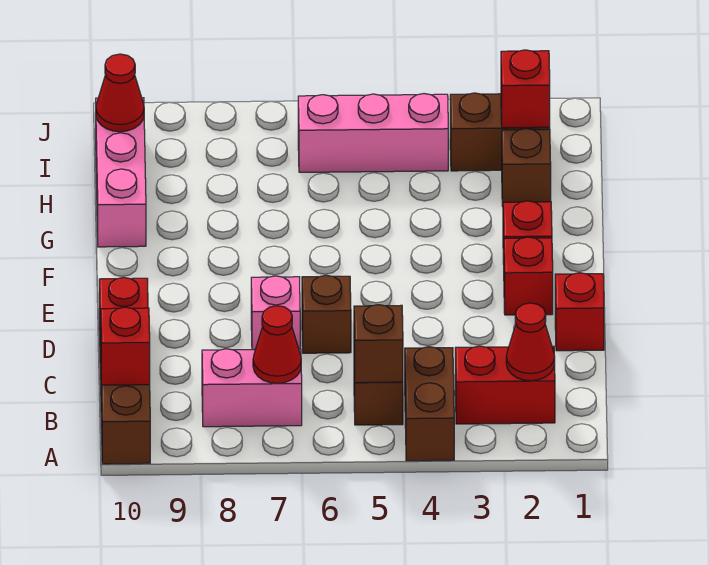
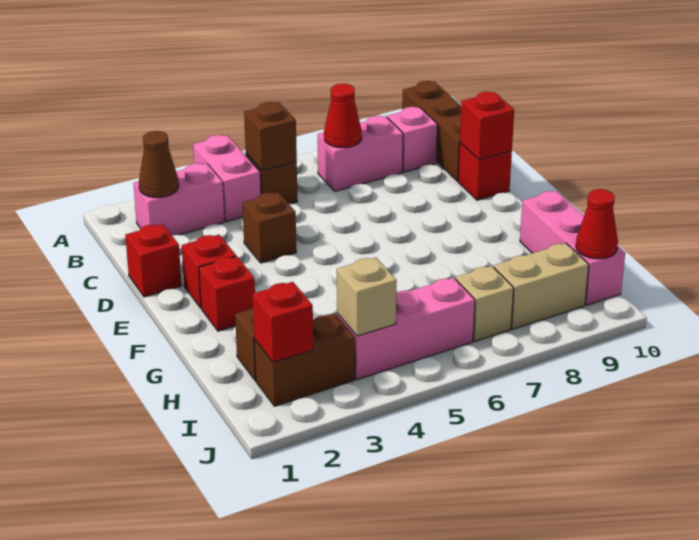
brown brick A4:B4 level 1 -> pink brick A4:B4 level 1
red brick B2:B3 level 1 -> pink brick B2:B3 level 1
red cone B2 level 2 -> brown cone B2 level 2
red brick B10 level 2 -> red brick D10 level 2
brown brick D6 level 1 -> brown brick D4 level 1
pink brick D7 level 1 -> pink brick B9 level 1
none -> tan brick I4 level 2
none -> tan brick I7 level 1
none -> tan brick I8:I9 level 1

